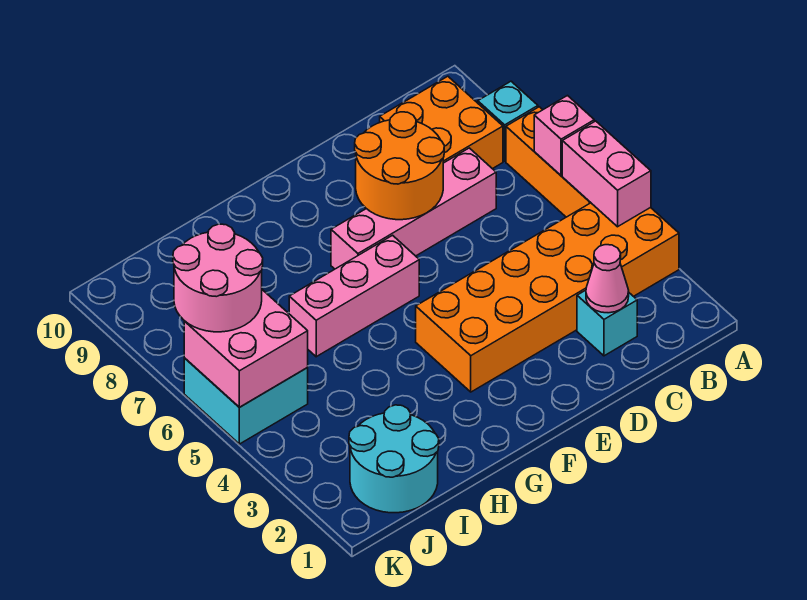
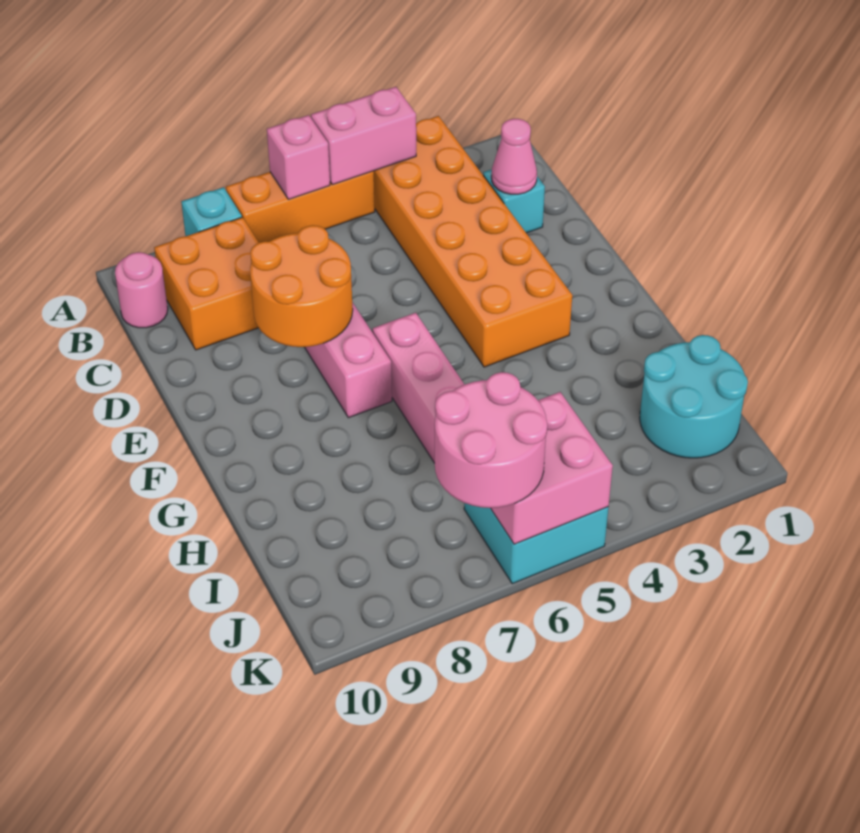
none -> pink round brick B10 level 1

